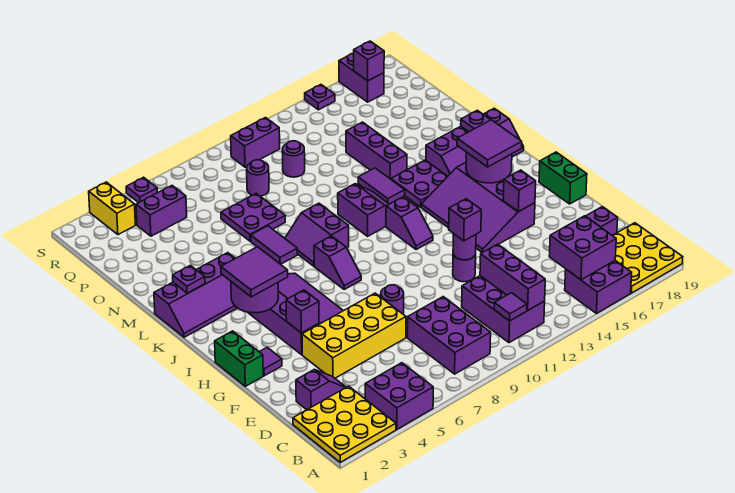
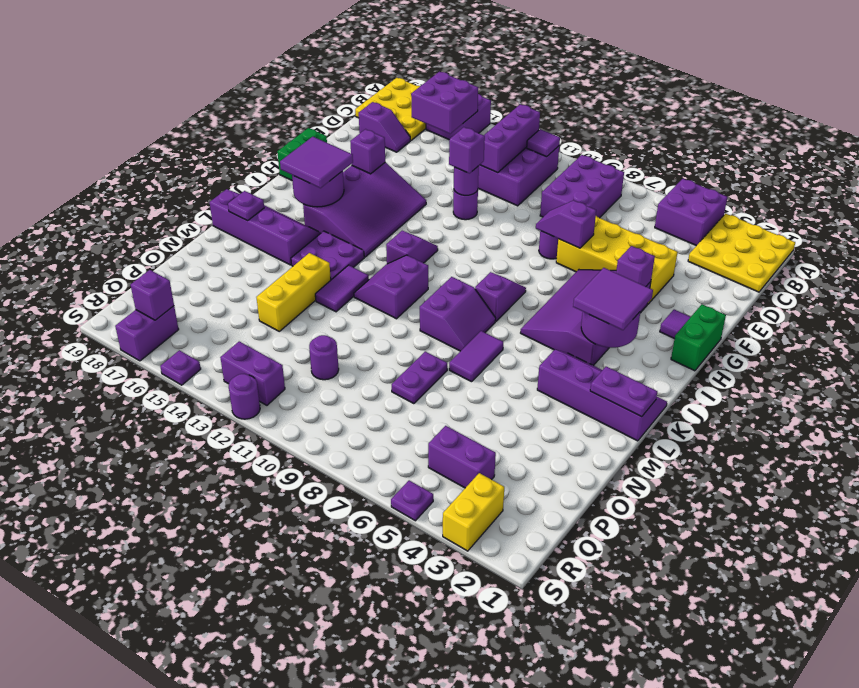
purple slope D2:D3 level 1 top 2 -> purple slope F7:F8 level 2 top 7
purple plate L2 level 2 -> purple plate L1:L2 level 2
purple brick M14:O14 level 1 -> yellow brick M14:O14 level 1
purple plate N7:O8 level 1 -> purple plate N8:O8 level 1
purple round brick P9 level 1 -> purple round brick S12 level 1
purple brick R10:R11 level 1 -> purple brick R12:R13 level 1

